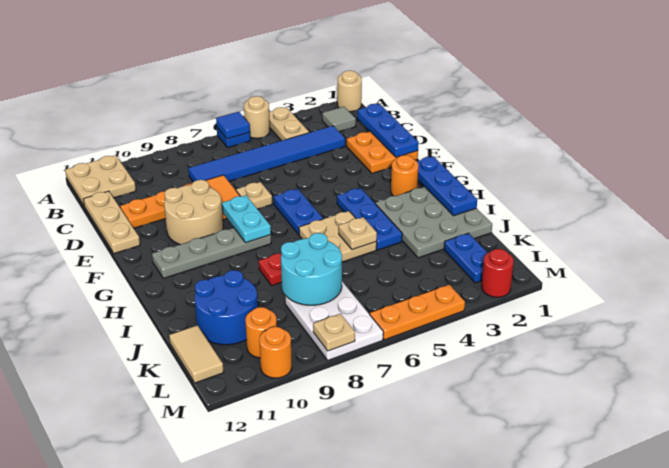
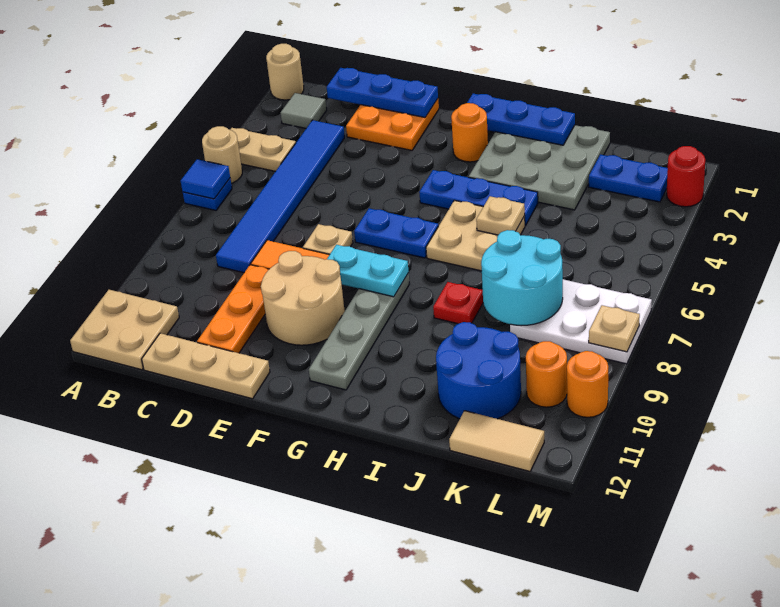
orange plate M4:M6 level 1 -> none

